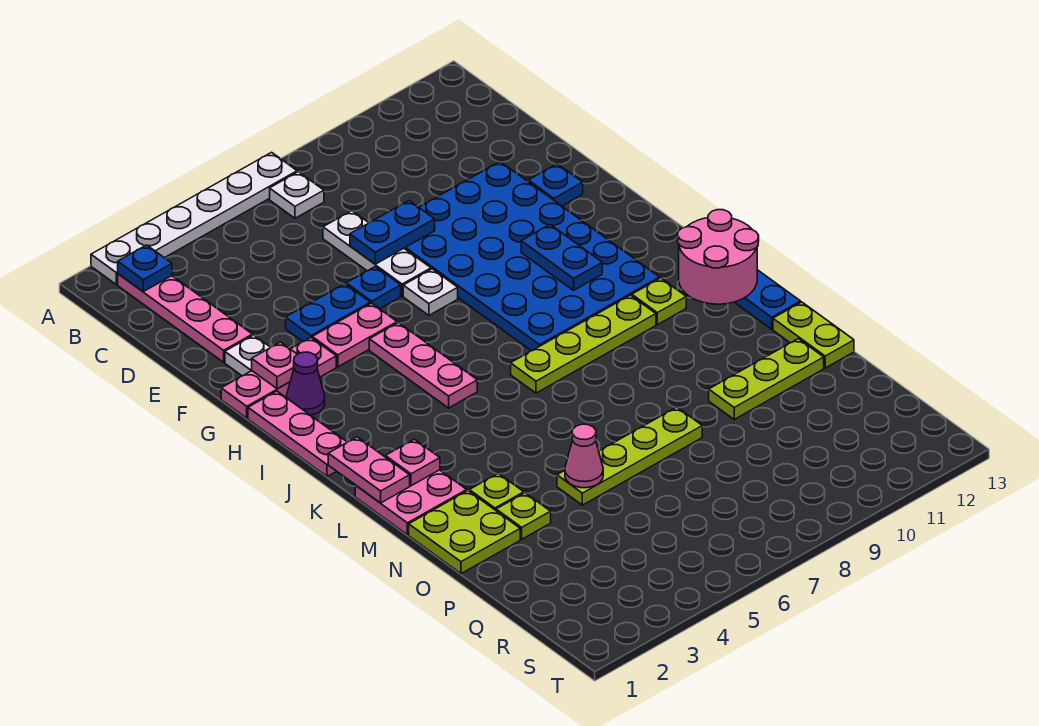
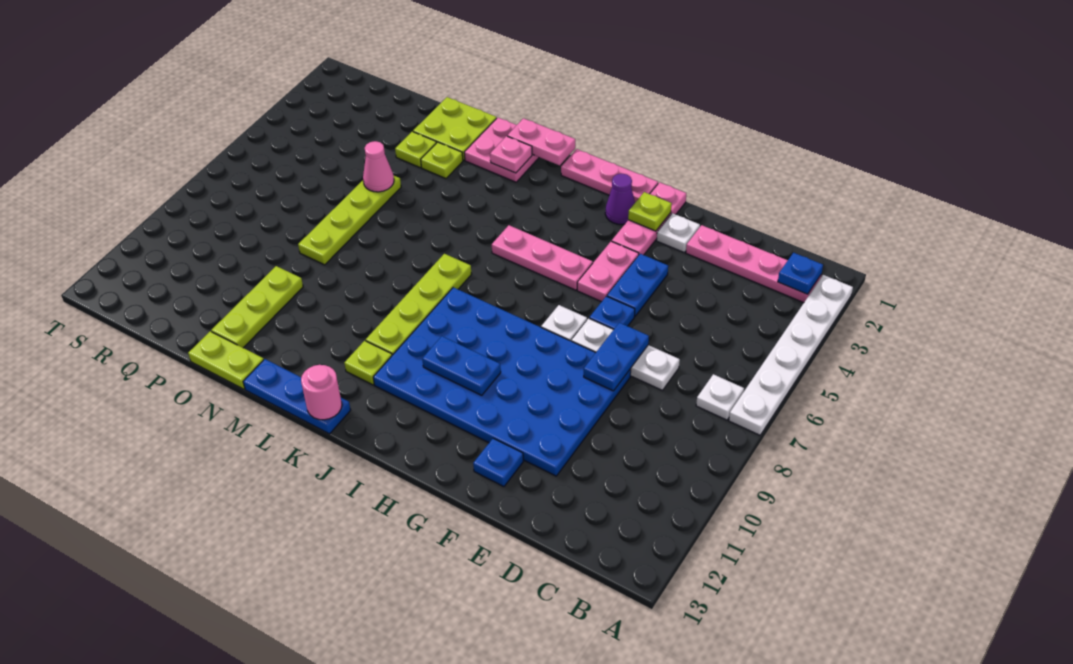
pink plate G2 level 2 -> lime plate G2 level 2
pink round brick K12:L13 level 2 -> pink round brick K13 level 2

